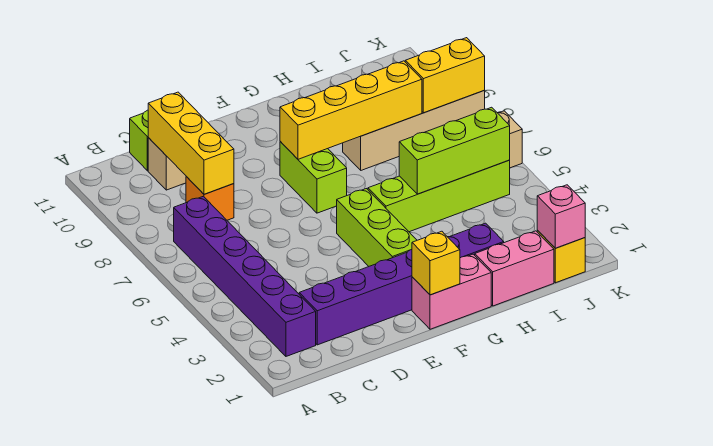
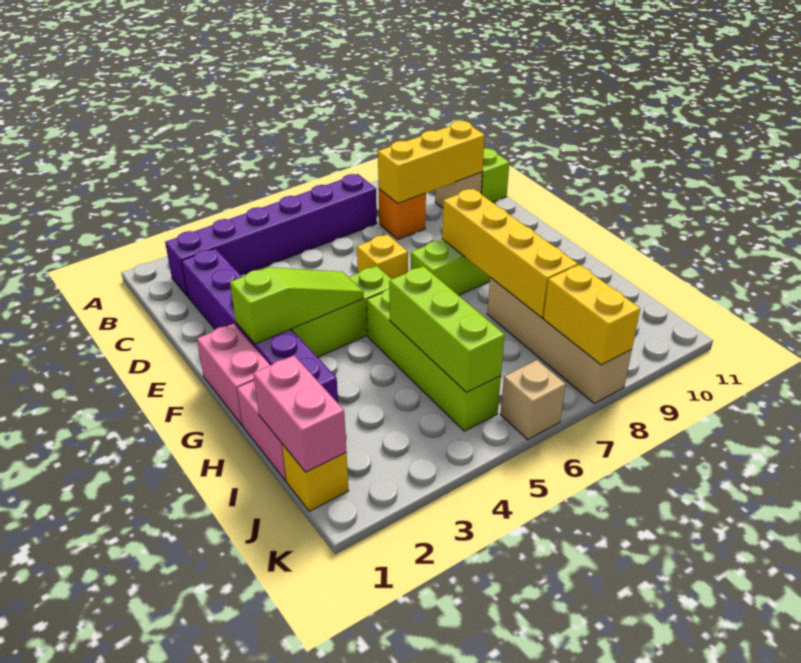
yellow brick F1 level 2 -> yellow brick E6 level 1
none -> lime slope F2:F4 level 2 top 2
pink brick J1 level 2 -> pink brick I1:J1 level 2

